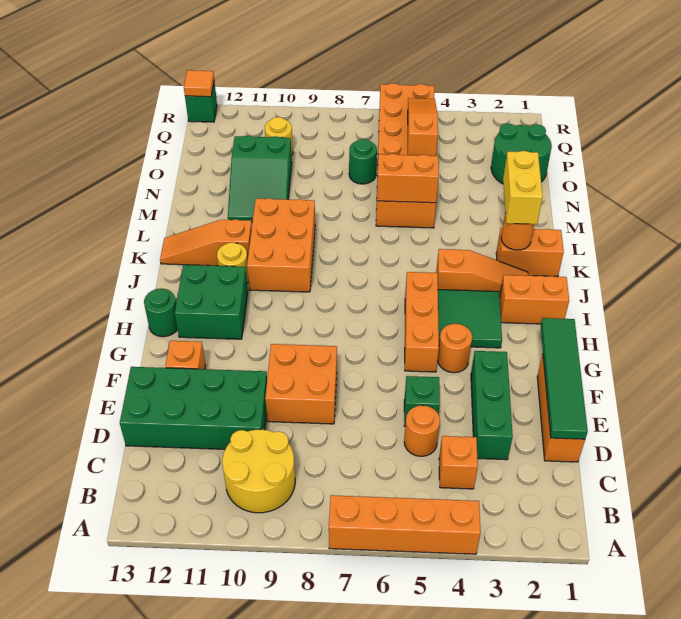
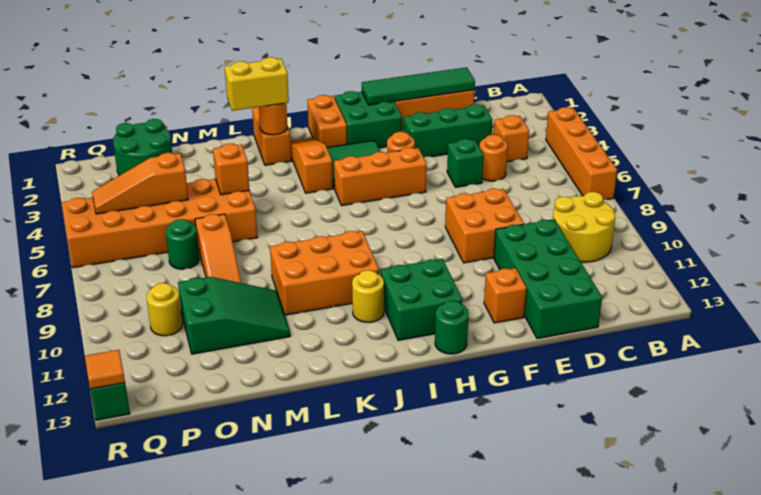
none -> green brick G1:H2 level 1
orange slope K11:K13 level 1 top 11 -> orange slope N7:N9 level 1 top 7
orange brick M5:M6 level 2 -> orange brick M5 level 2

